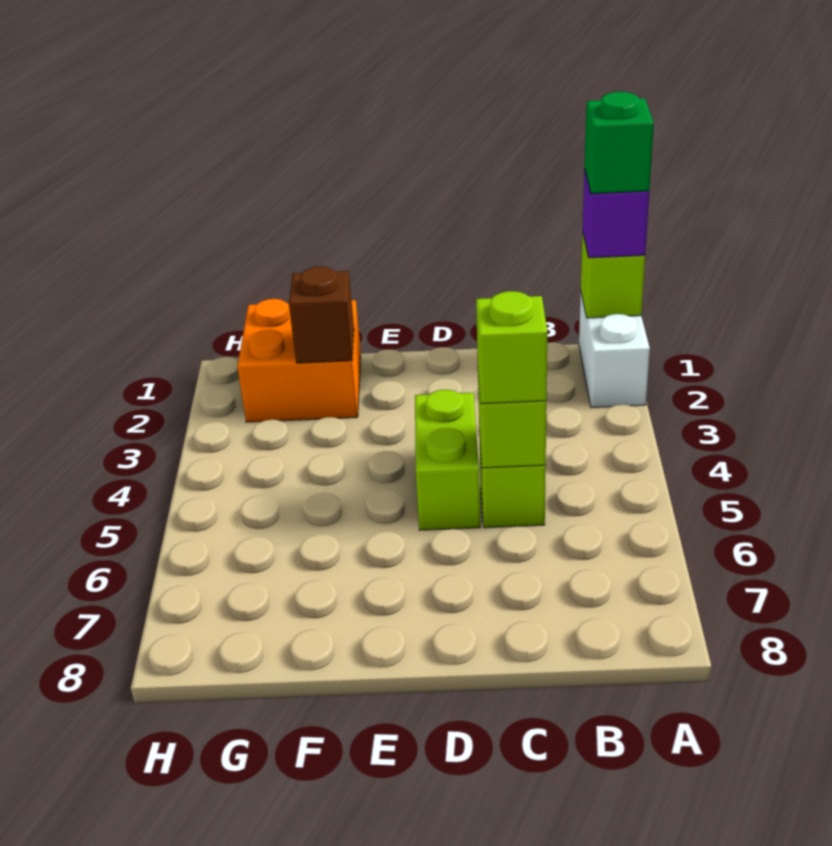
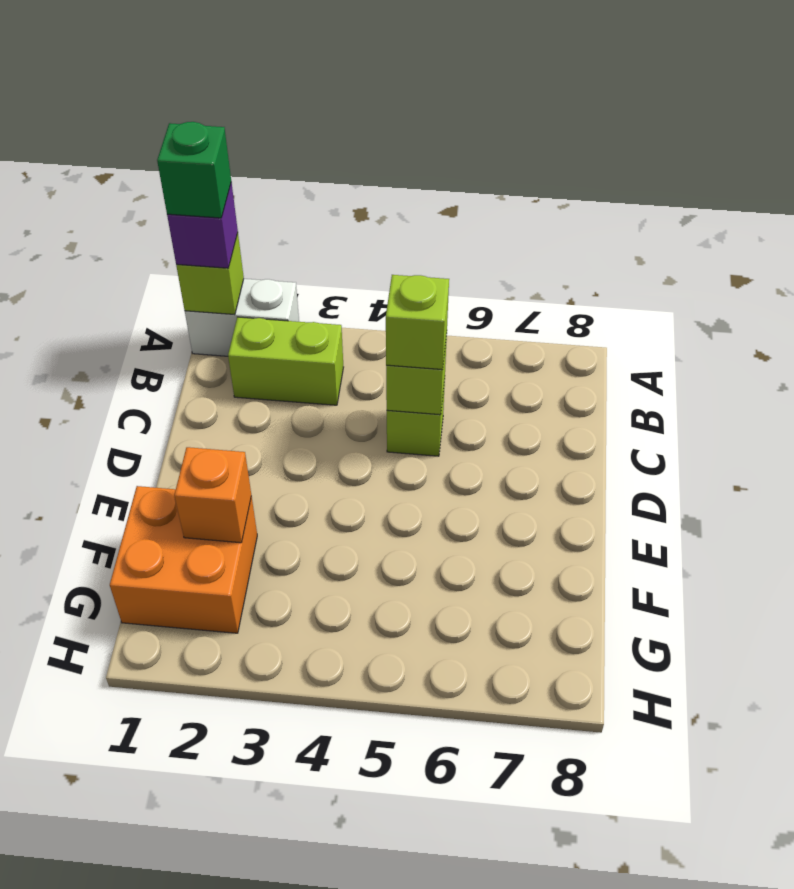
lime brick D4:D5 level 1 -> lime brick B2:B3 level 1
brown brick F2 level 2 -> orange brick F2 level 2

